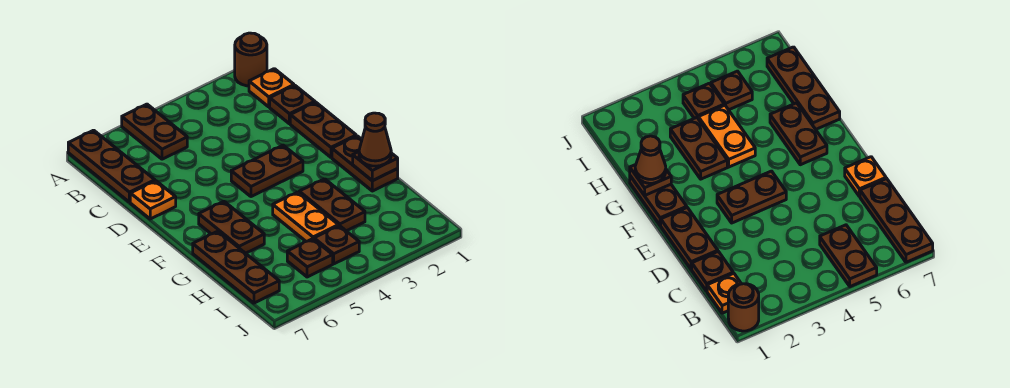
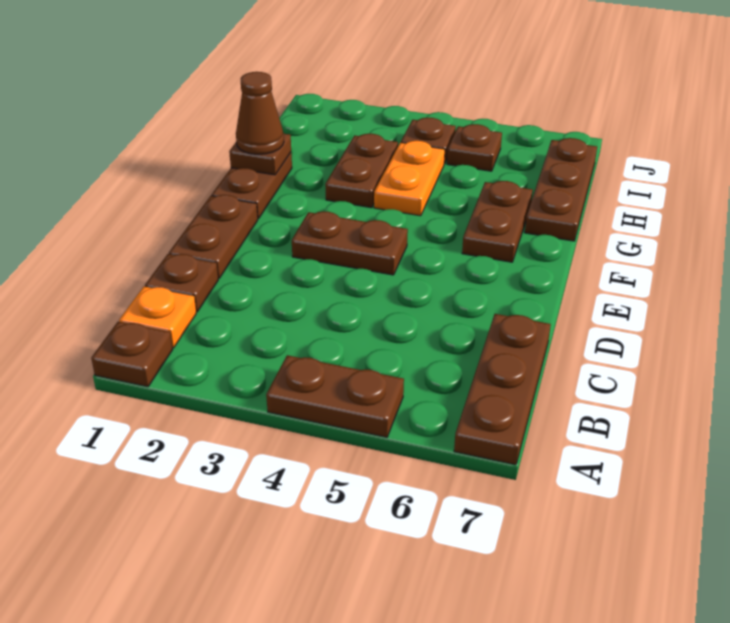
brown round brick A1 level 1 -> brown plate A1 level 1
brown plate A5:B5 level 1 -> brown plate A4:A5 level 1
orange plate D7 level 1 -> none

